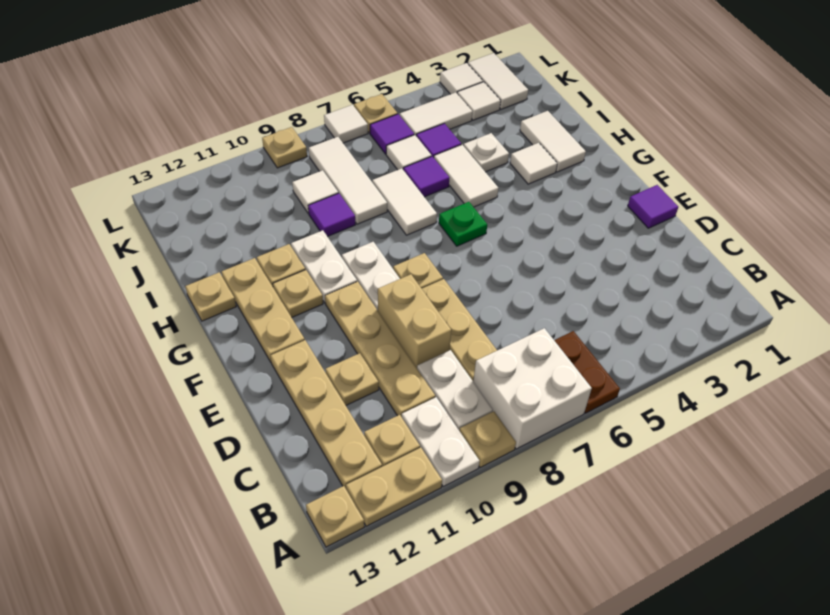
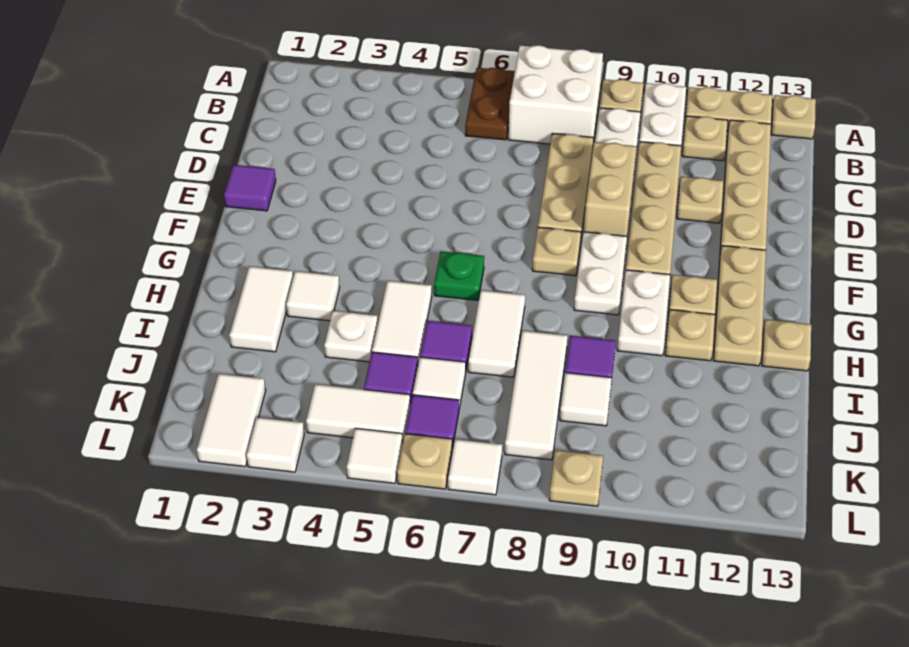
white tile K3 level 1 -> white tile L5 level 1

